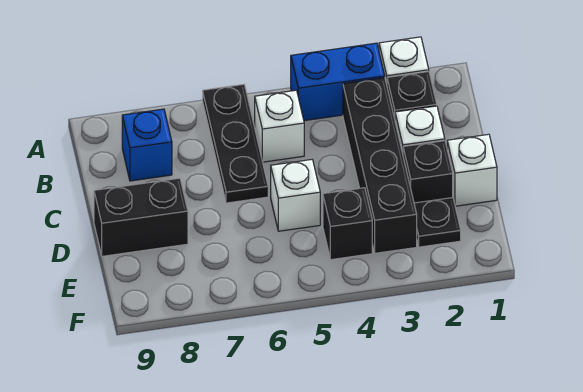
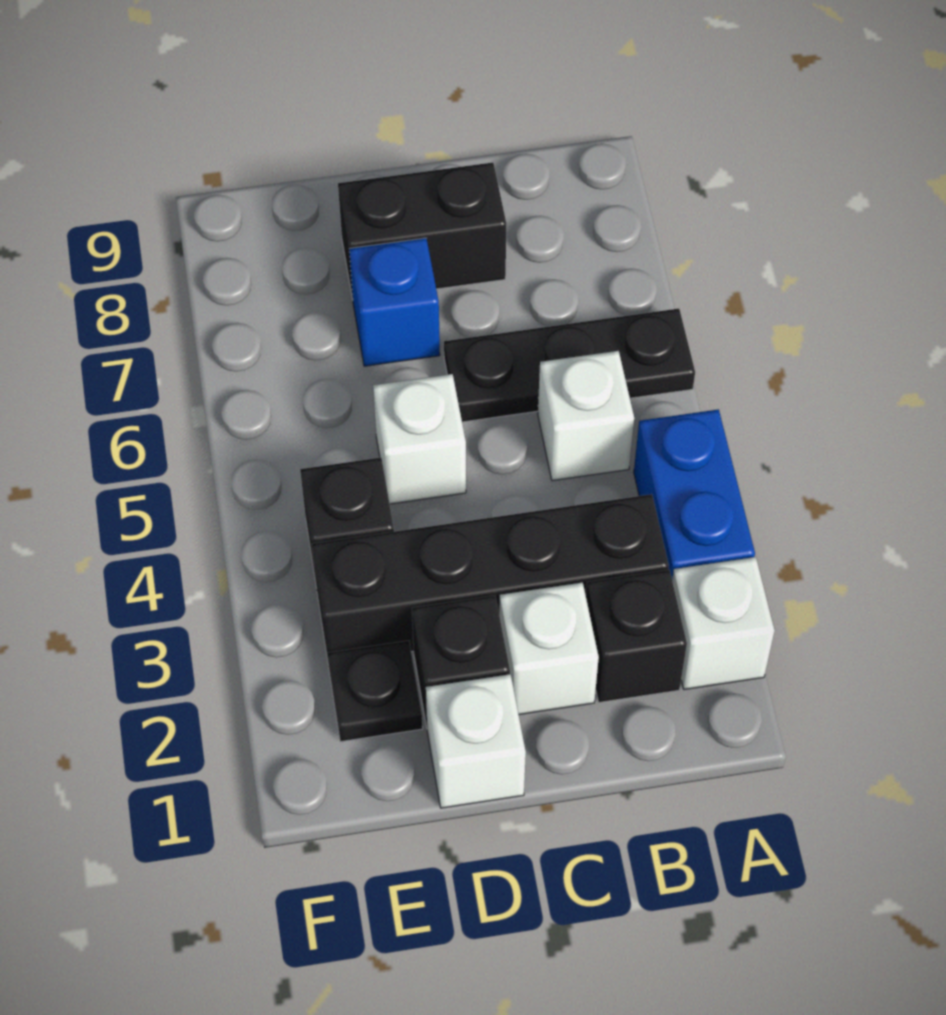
blue brick B8 level 1 -> blue brick D7 level 1
black brick D8:D9 level 1 -> black brick C8:D8 level 1

